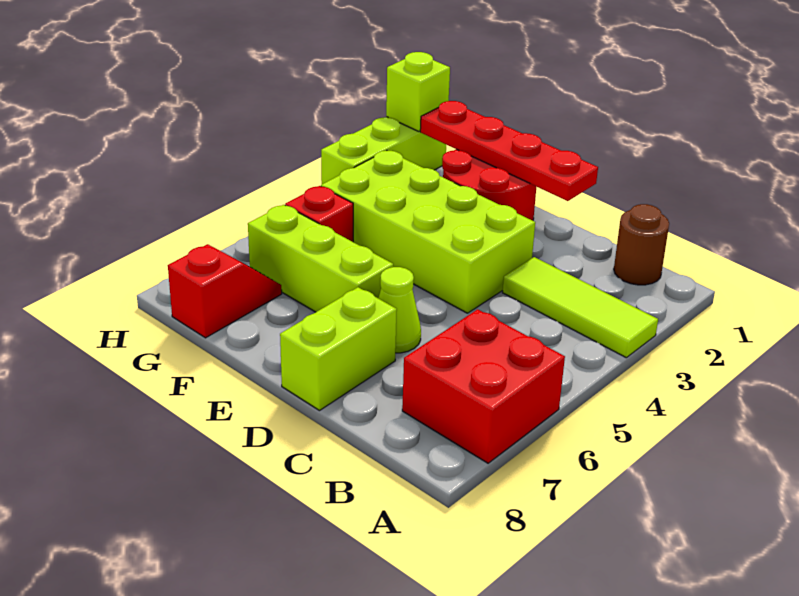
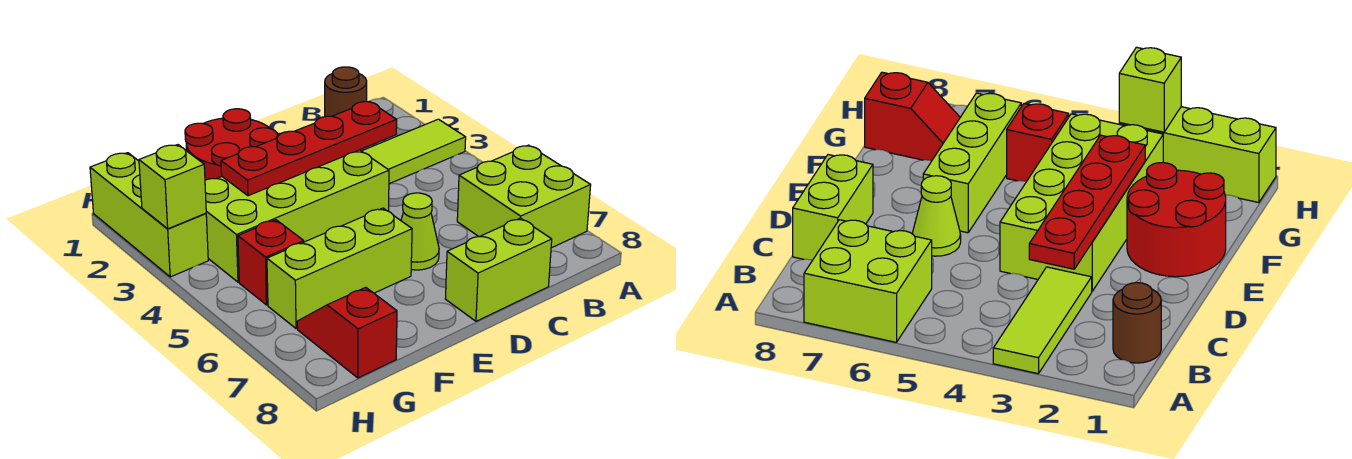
red brick A6:B7 level 1 -> lime brick A6:B7 level 1
red plate D1:G1 level 2 -> red plate C3:F3 level 2
lime brick D7:D8 level 1 -> lime brick C8:D8 level 1
lime brick H1 level 2 -> lime brick H3 level 2

